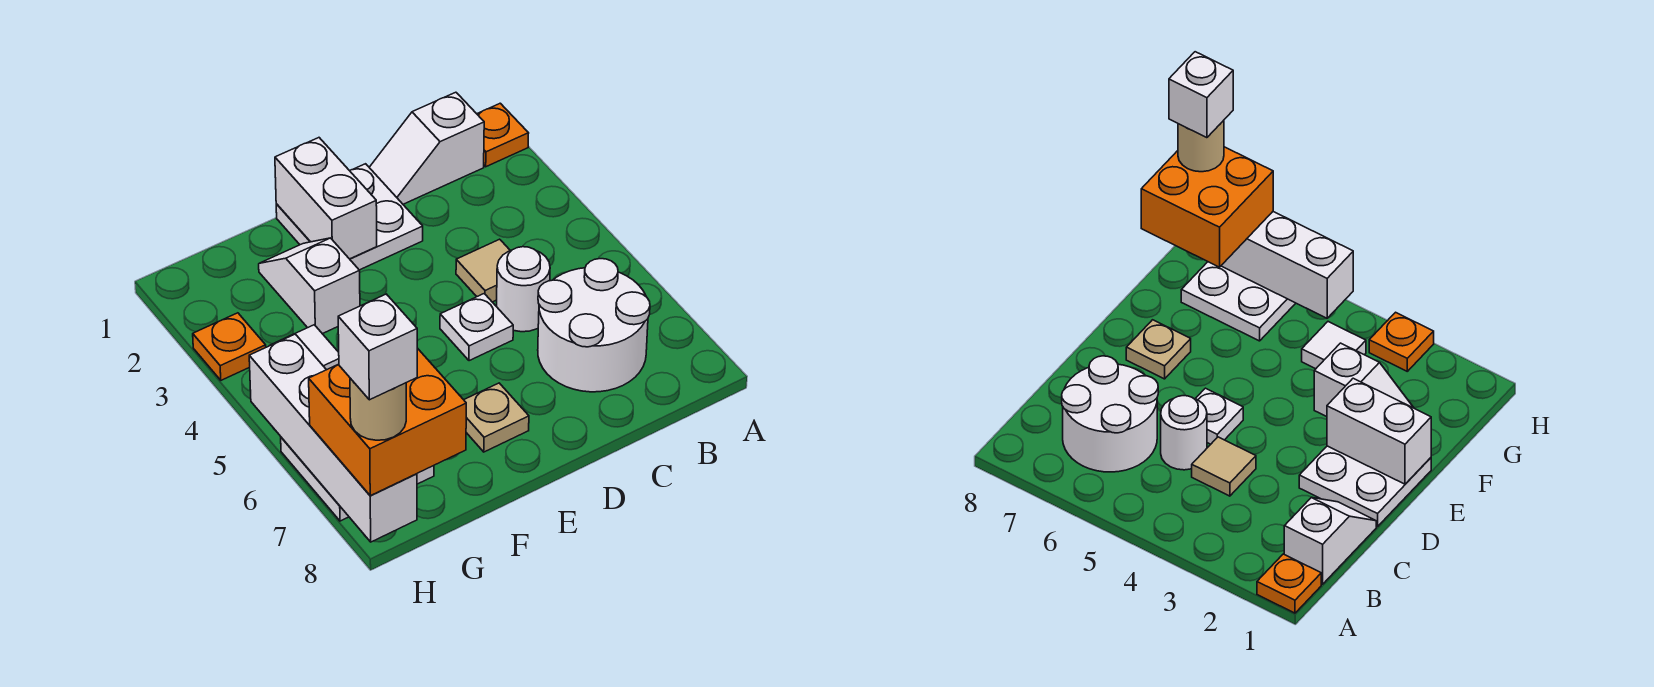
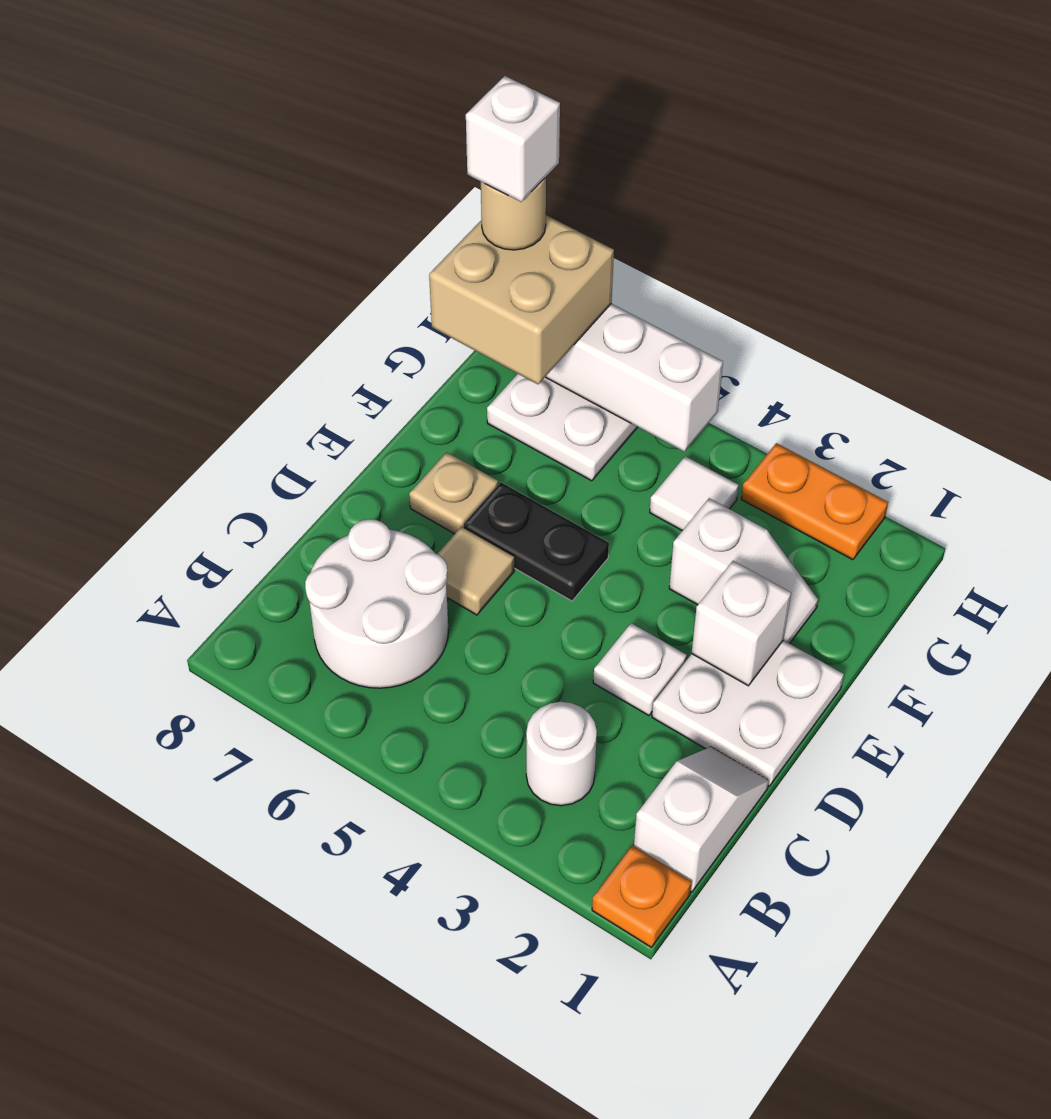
tan tile C4 level 1 -> tan tile D6 level 1
white round brick C5 level 1 -> white round brick B3 level 1
white plate D5 level 1 -> white plate D3 level 1
white brick E1:E2 level 2 -> white brick E2 level 2
none -> black plate E5:E6 level 1
orange brick G7:H8 level 3 -> tan brick G7:H8 level 3
orange plate H3 level 1 -> orange plate H2:H3 level 1

